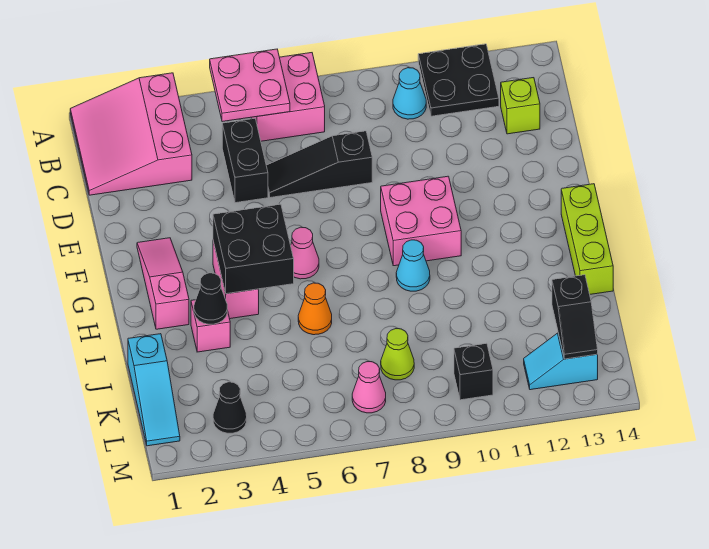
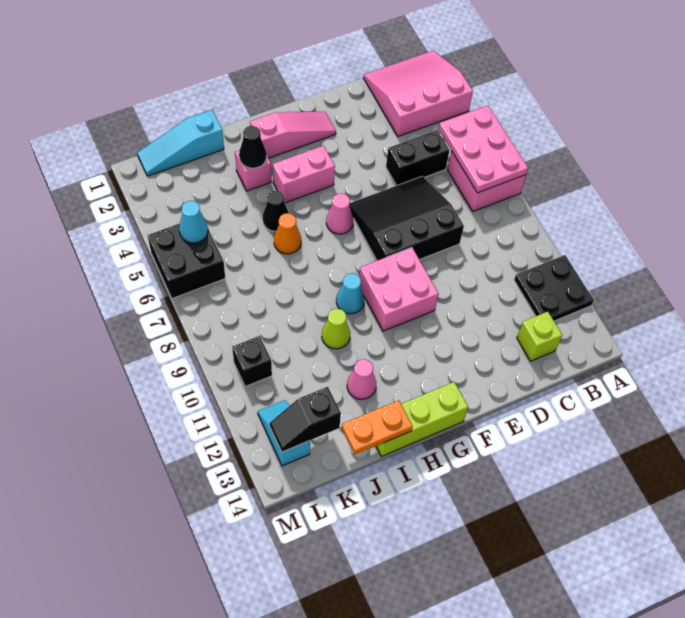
pink plate A5:B6 level 2 -> pink plate A5:B7 level 2
cyan cone B10 level 1 -> cyan cone L5 level 2
black slope D6:D8 level 1 top 8 -> black slope D6:F8 level 1 top 8
black brick G4:H5 level 2 -> black brick L5:M6 level 1
none -> orange plate I14:J14 level 2
lime cone K8 level 1 -> lime cone I10 level 1
black cone L3 level 1 -> black cone I5 level 1
pink cone L7 level 1 -> pink cone I12 level 1

